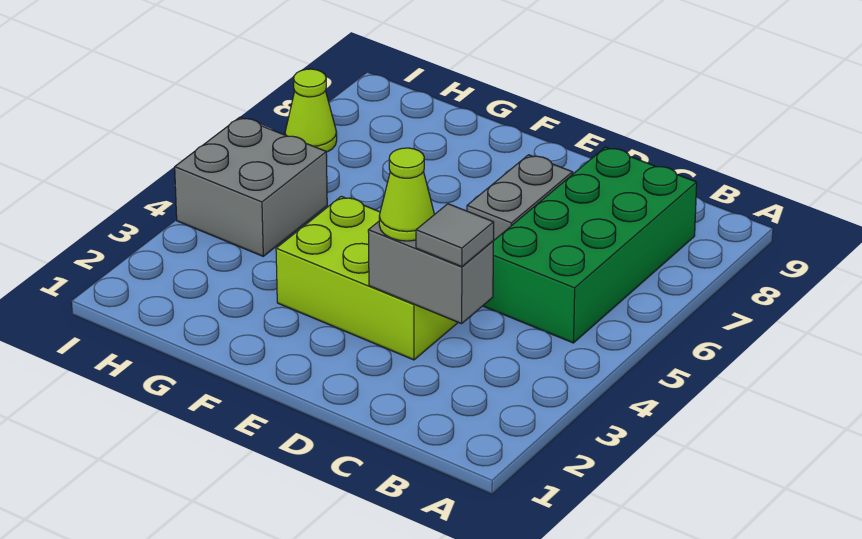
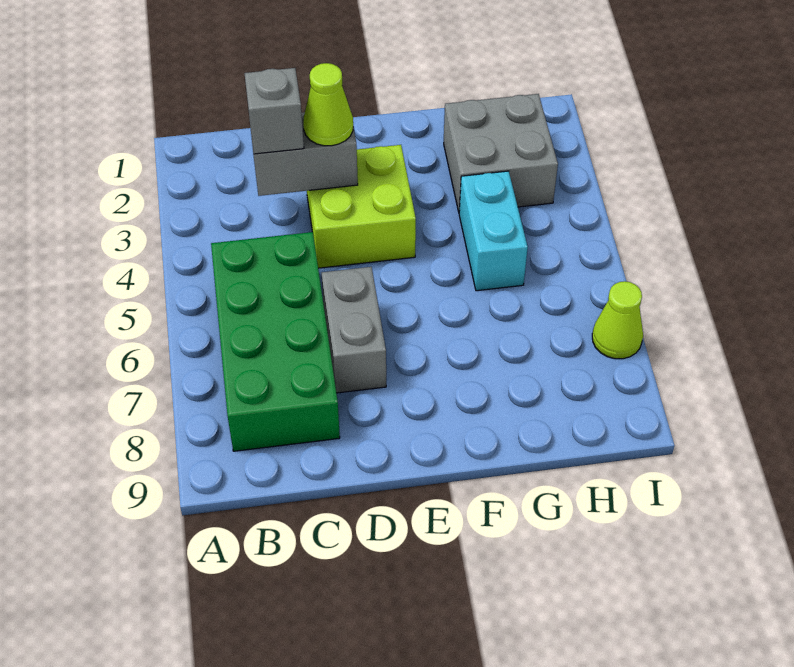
grey tile C3 level 3 -> grey brick C3 level 3
lime brick D3:F4 level 1 -> lime brick D3:E4 level 1
none -> cyan brick G4:G5 level 1
grey brick H4:I5 level 1 -> grey brick G2:H3 level 1

